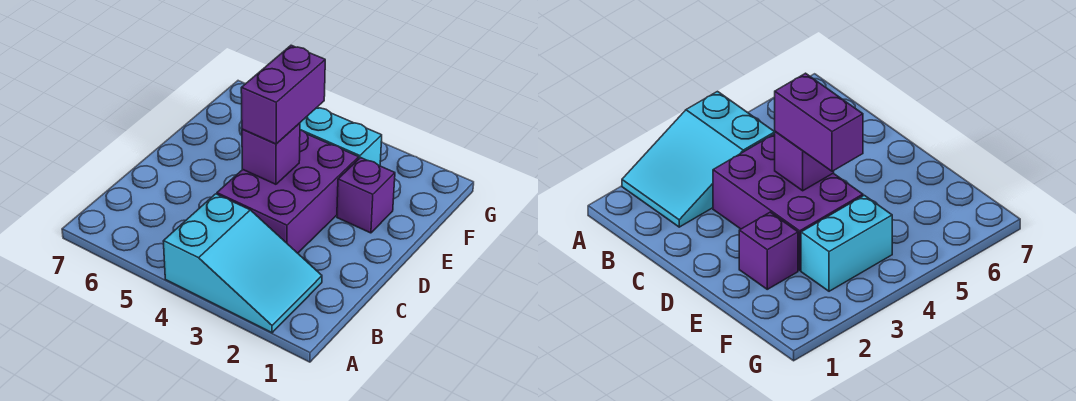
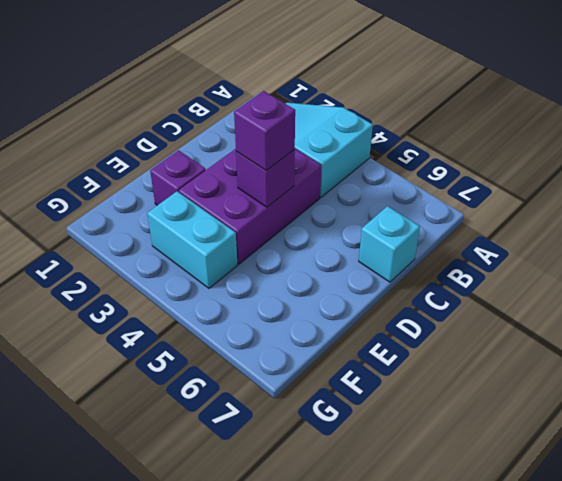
none -> cyan brick C7 level 1
purple brick D4:E4 level 3 -> purple brick D4 level 3

